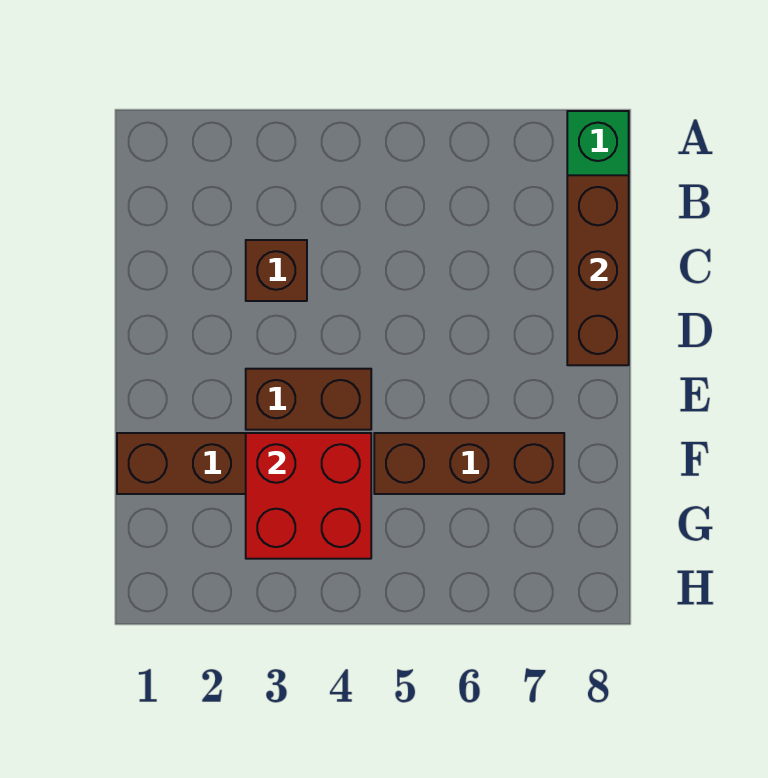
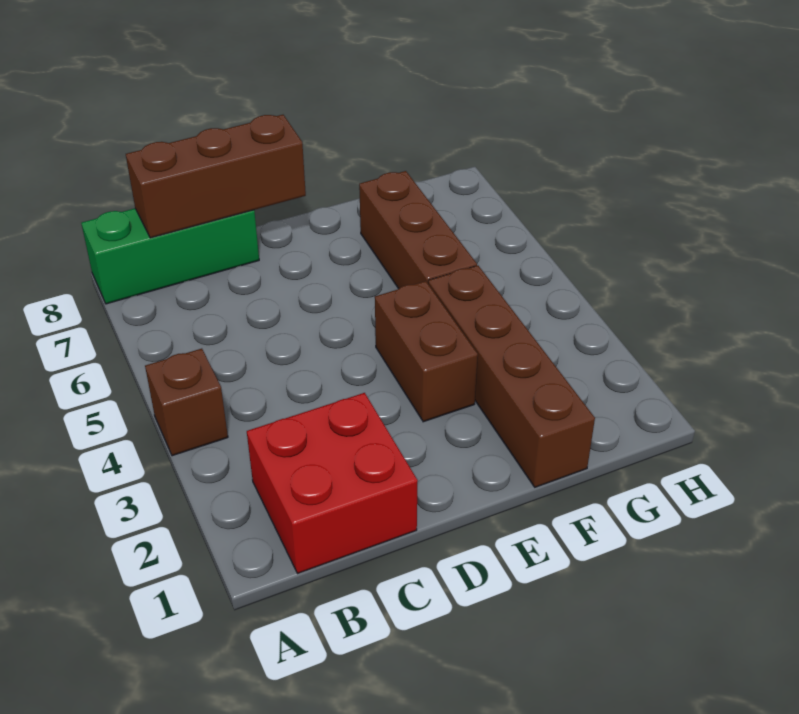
brown brick C3 level 1 -> brown brick A4 level 1
red brick F3:G4 level 2 -> red brick B1:C2 level 1

